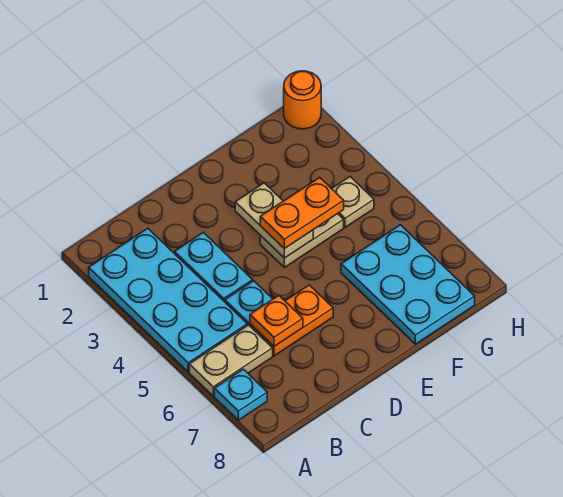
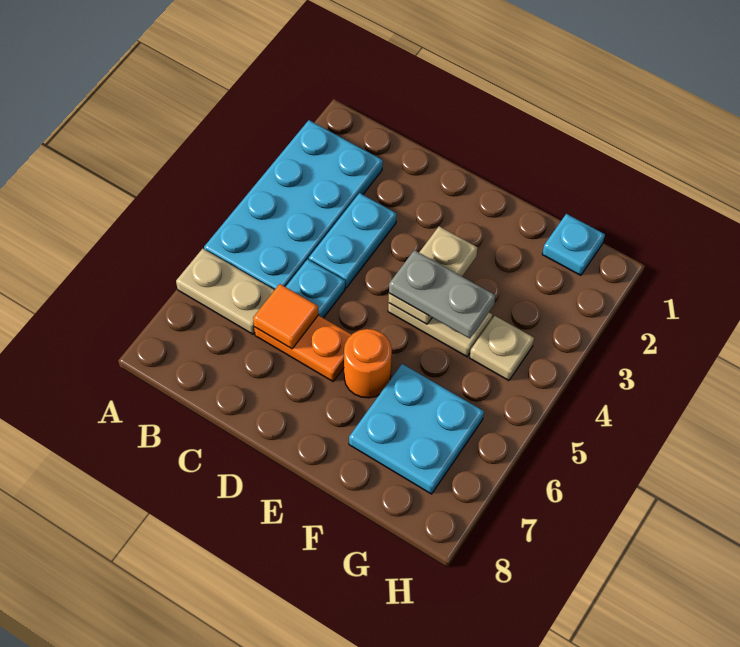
cyan plate A7 level 1 -> cyan plate G1 level 1
orange plate C6 level 2 -> orange tile C6 level 2
orange plate E4:F4 level 3 -> grey plate E4:F4 level 3
cyan plate F6:G8 level 1 -> cyan plate F6:G7 level 1
orange round brick H1 level 1 -> orange round brick E6 level 1

